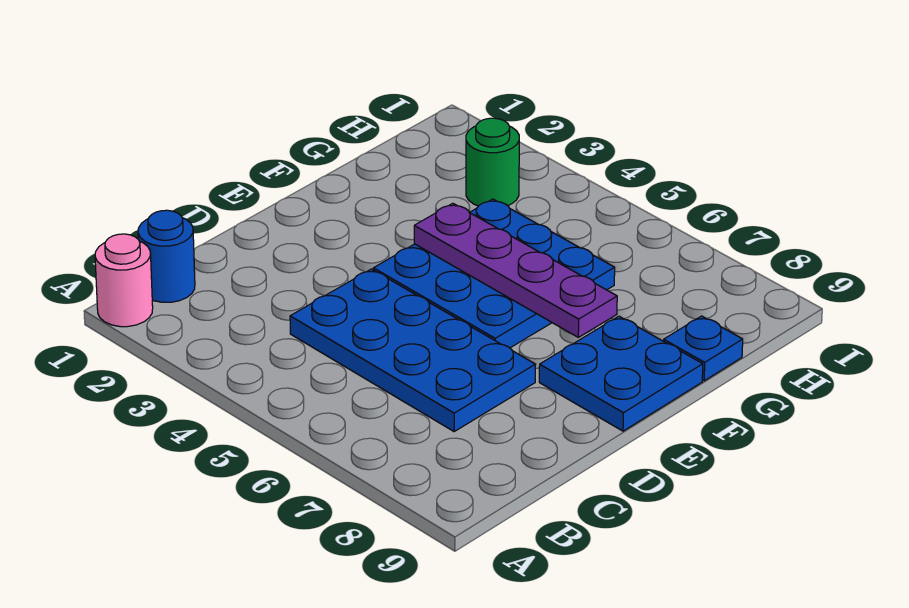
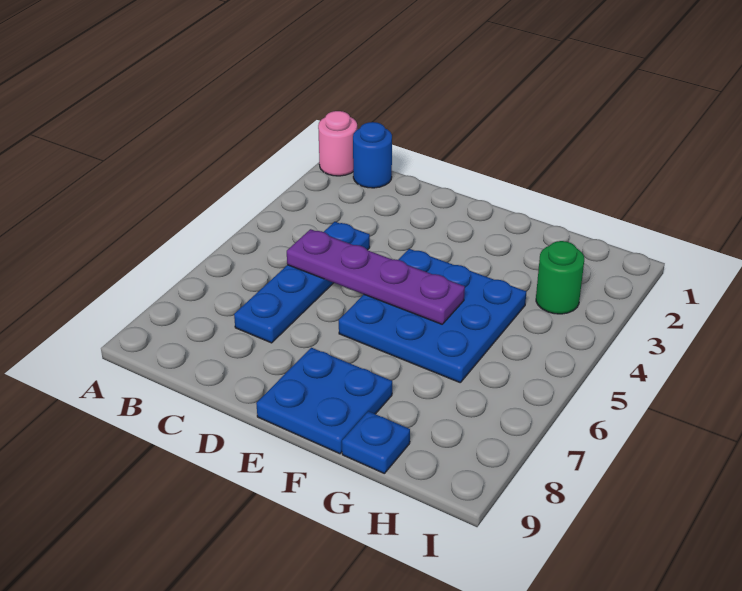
blue plate C4:D7 level 1 -> blue plate C4:C7 level 1
purple plate F4:F7 level 2 -> purple plate C5:F5 level 2

